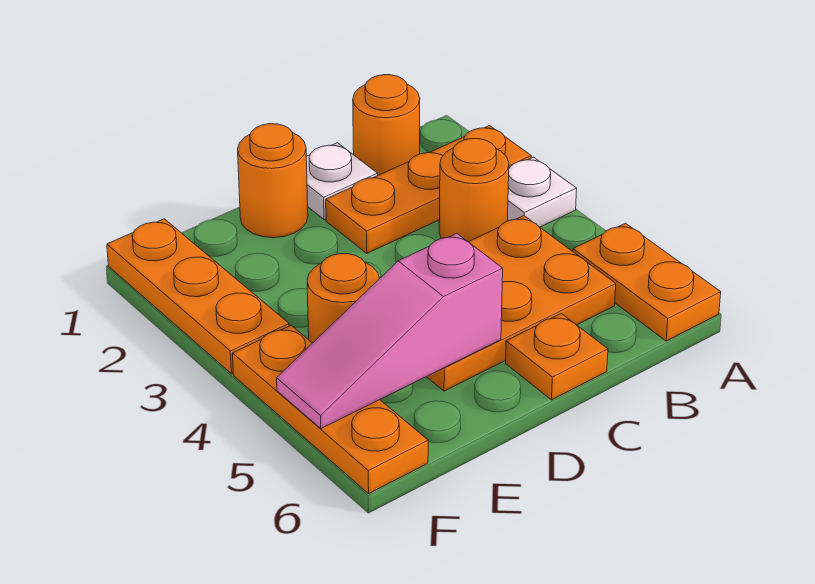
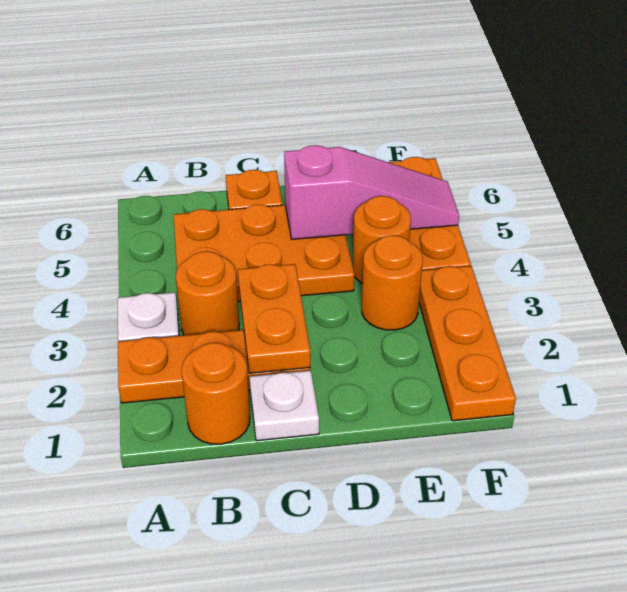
orange plate A5:A6 level 1 -> orange plate C2:C3 level 2
orange round brick D1 level 1 -> orange round brick E3 level 1

